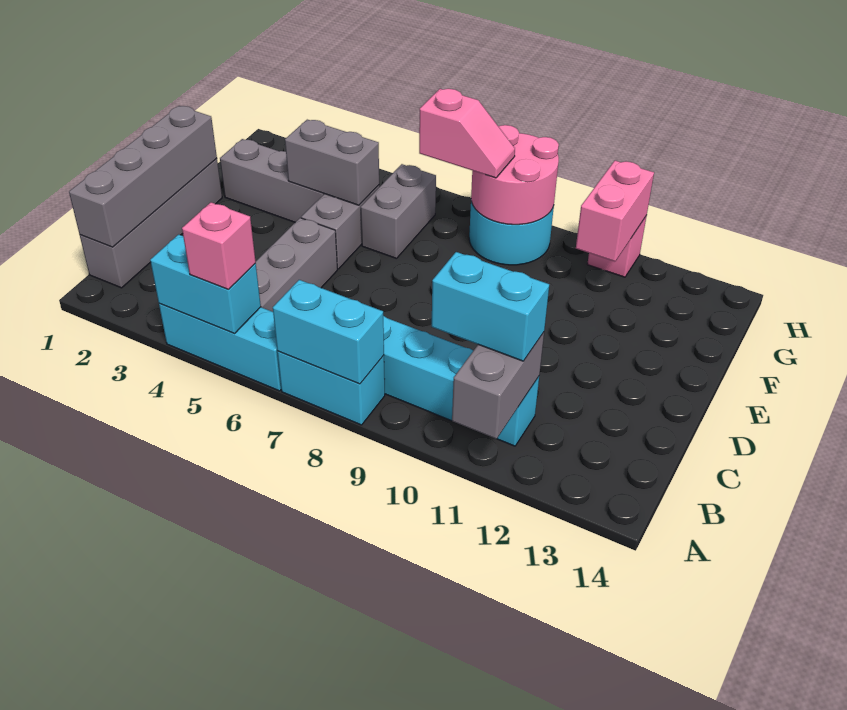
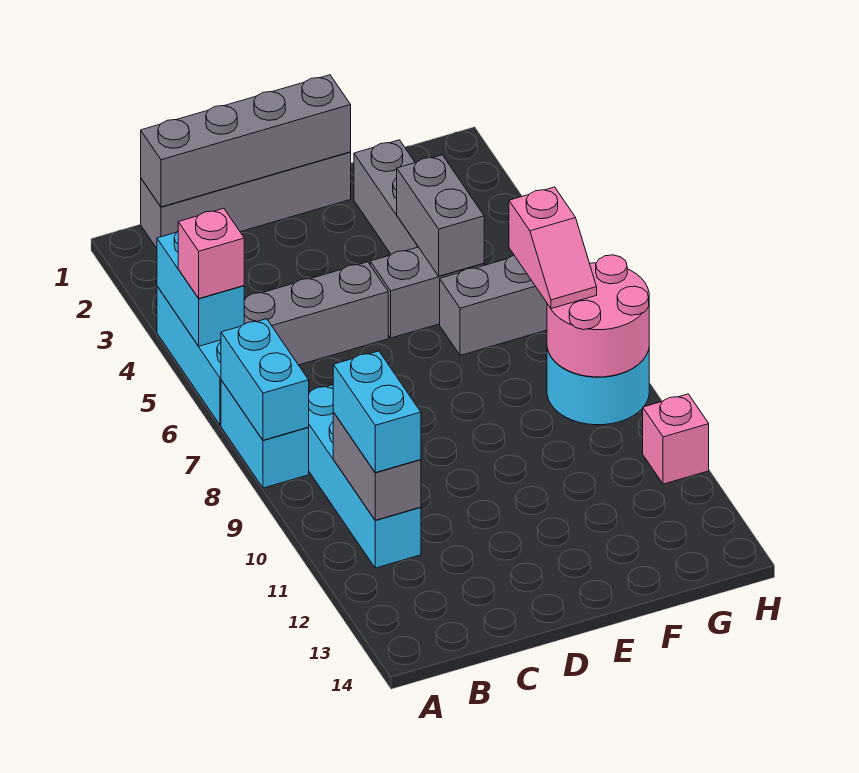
grey brick A11:B11 level 2 -> grey brick B10:B11 level 2
pink brick G11:H11 level 2 -> none

